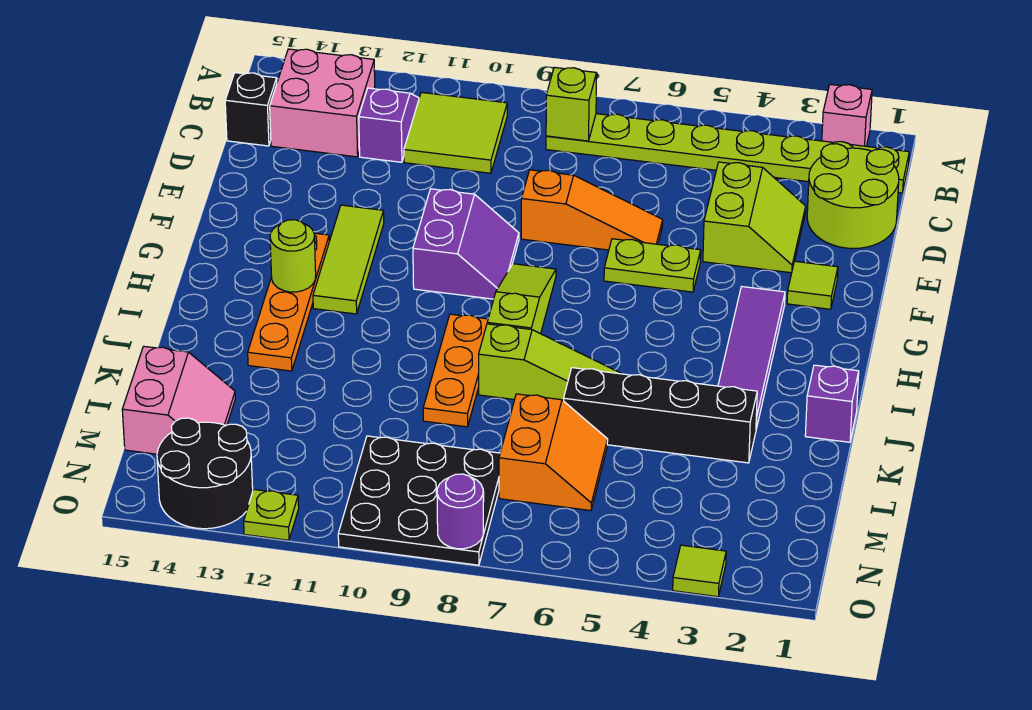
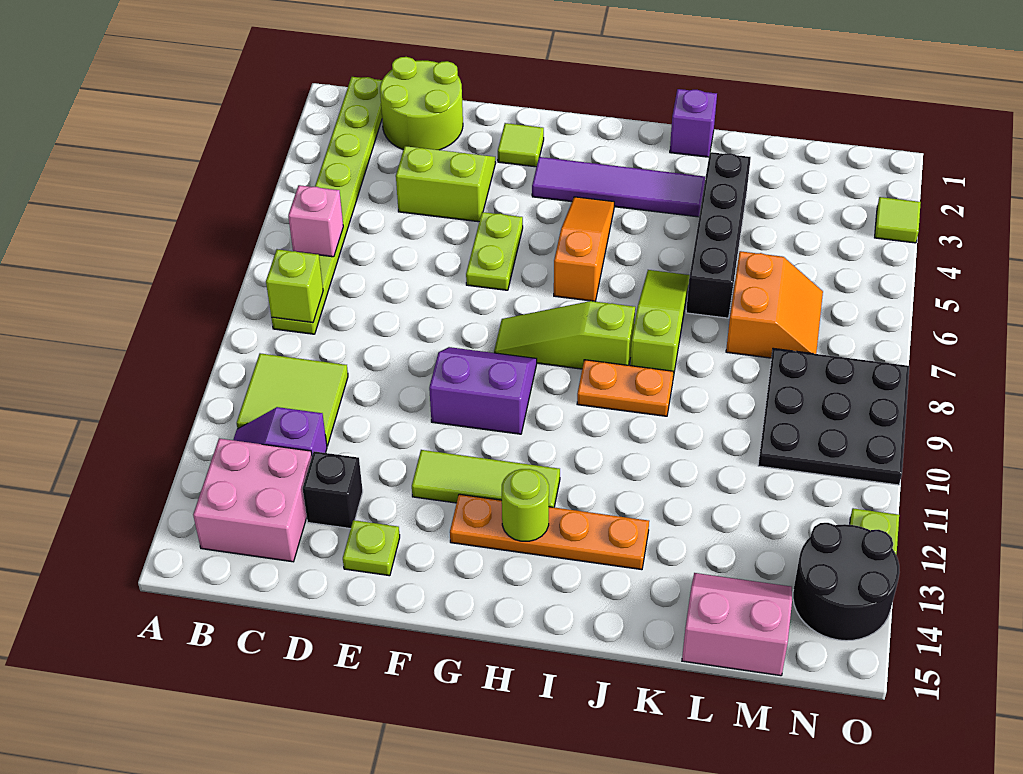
pink brick A2 level 1 -> pink brick B6 level 2
black brick C15 level 1 -> black brick D13 level 1
orange slope E6:E8 level 1 top 8 -> orange slope H4:H6 level 1 top 6
none -> lime plate E14 level 1
orange plate I9:K9 level 1 -> orange plate I9:J9 level 1
orange slope L6:M7 level 1 top 7 -> orange slope L6:M7 level 1 top L
purple round brick O8 level 2 -> none

